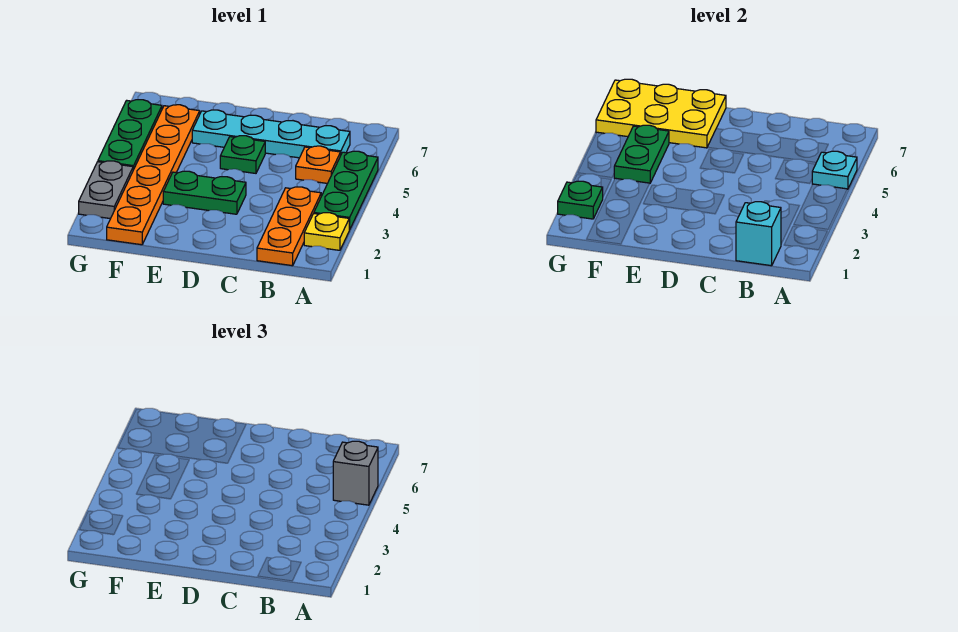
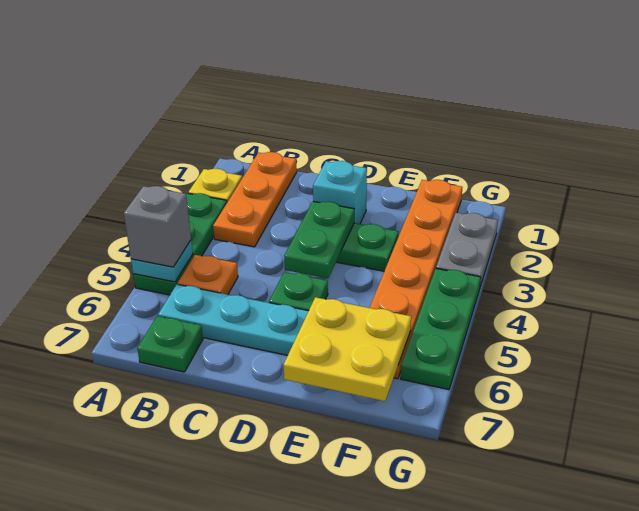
cyan brick B1 level 2 -> cyan brick D2 level 1
yellow plate E6:G7 level 2 -> yellow plate E6:F7 level 2
green plate F4:F5 level 2 -> green plate D3:D4 level 2
green plate G2 level 2 -> green plate B7 level 1

